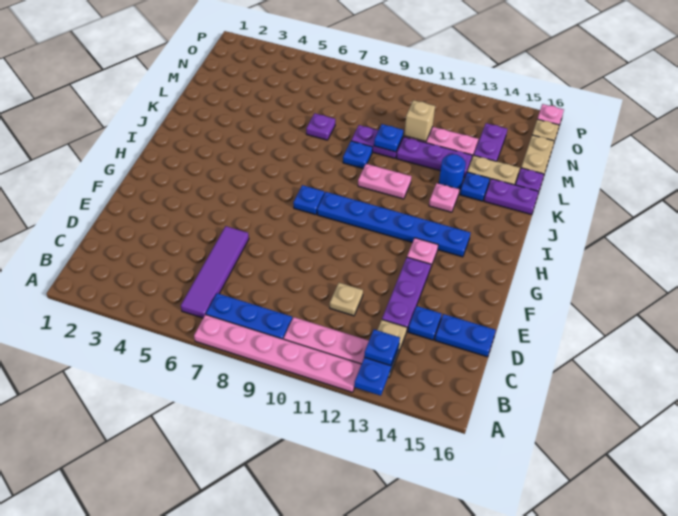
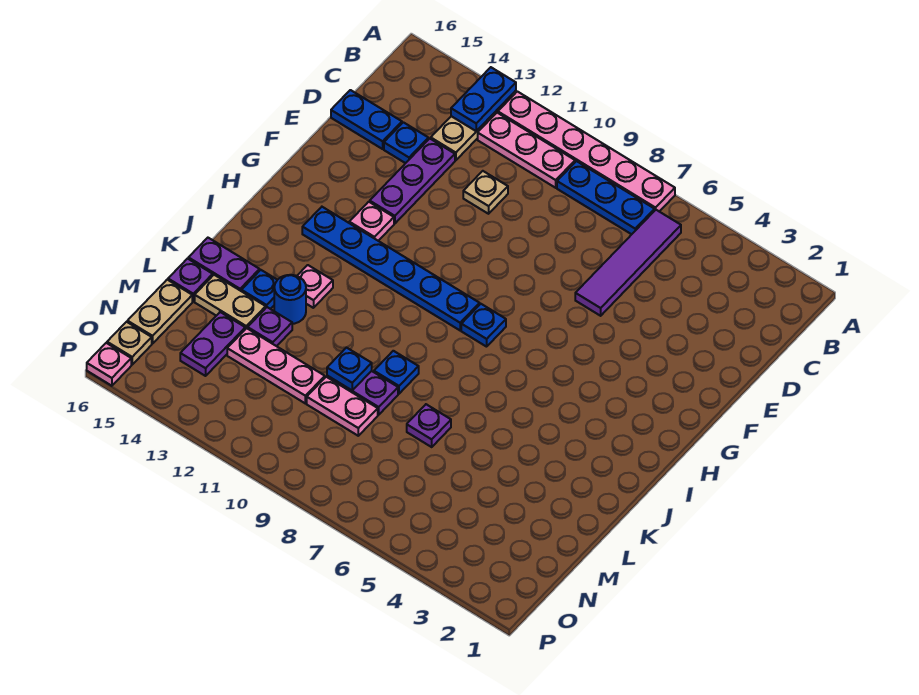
blue plate B13 level 3 -> none
pink plate J10:J11 level 1 -> pink plate M9:M10 level 1
purple plate L11:L13 level 1 -> purple plate L13 level 1
tan brick M11 level 2 -> none

